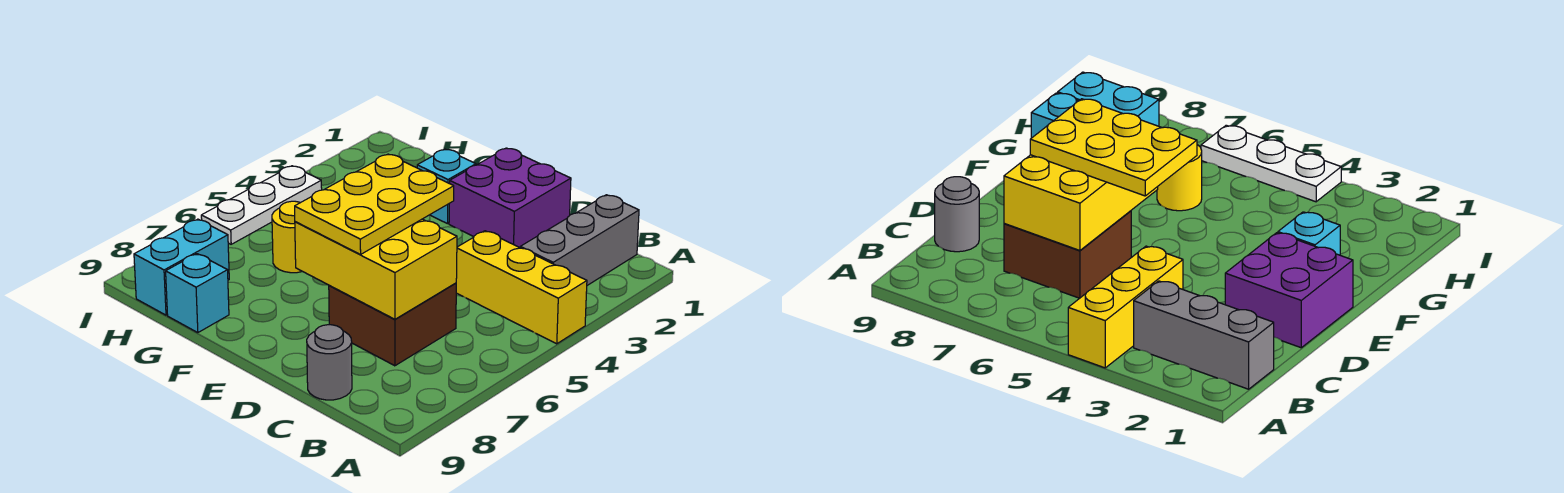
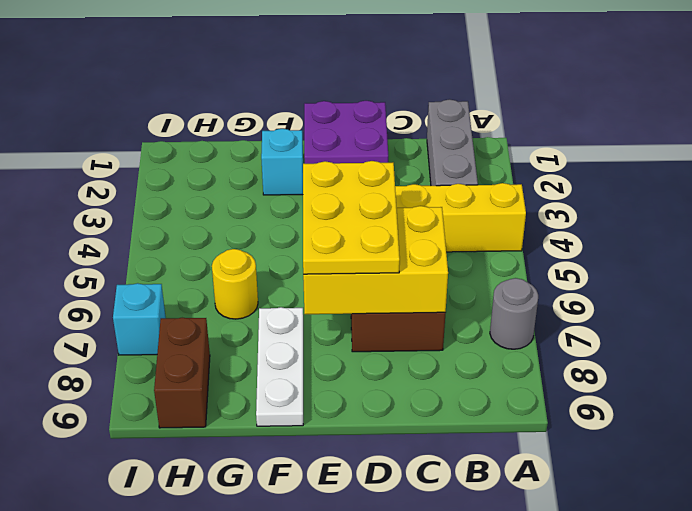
grey round brick C9 level 1 -> grey round brick A7 level 1
cyan brick G9 level 1 -> cyan brick I7 level 1
cyan brick H8:H9 level 1 -> brown brick H8:H9 level 1
white plate I4:I6 level 1 -> white plate F7:F9 level 1

